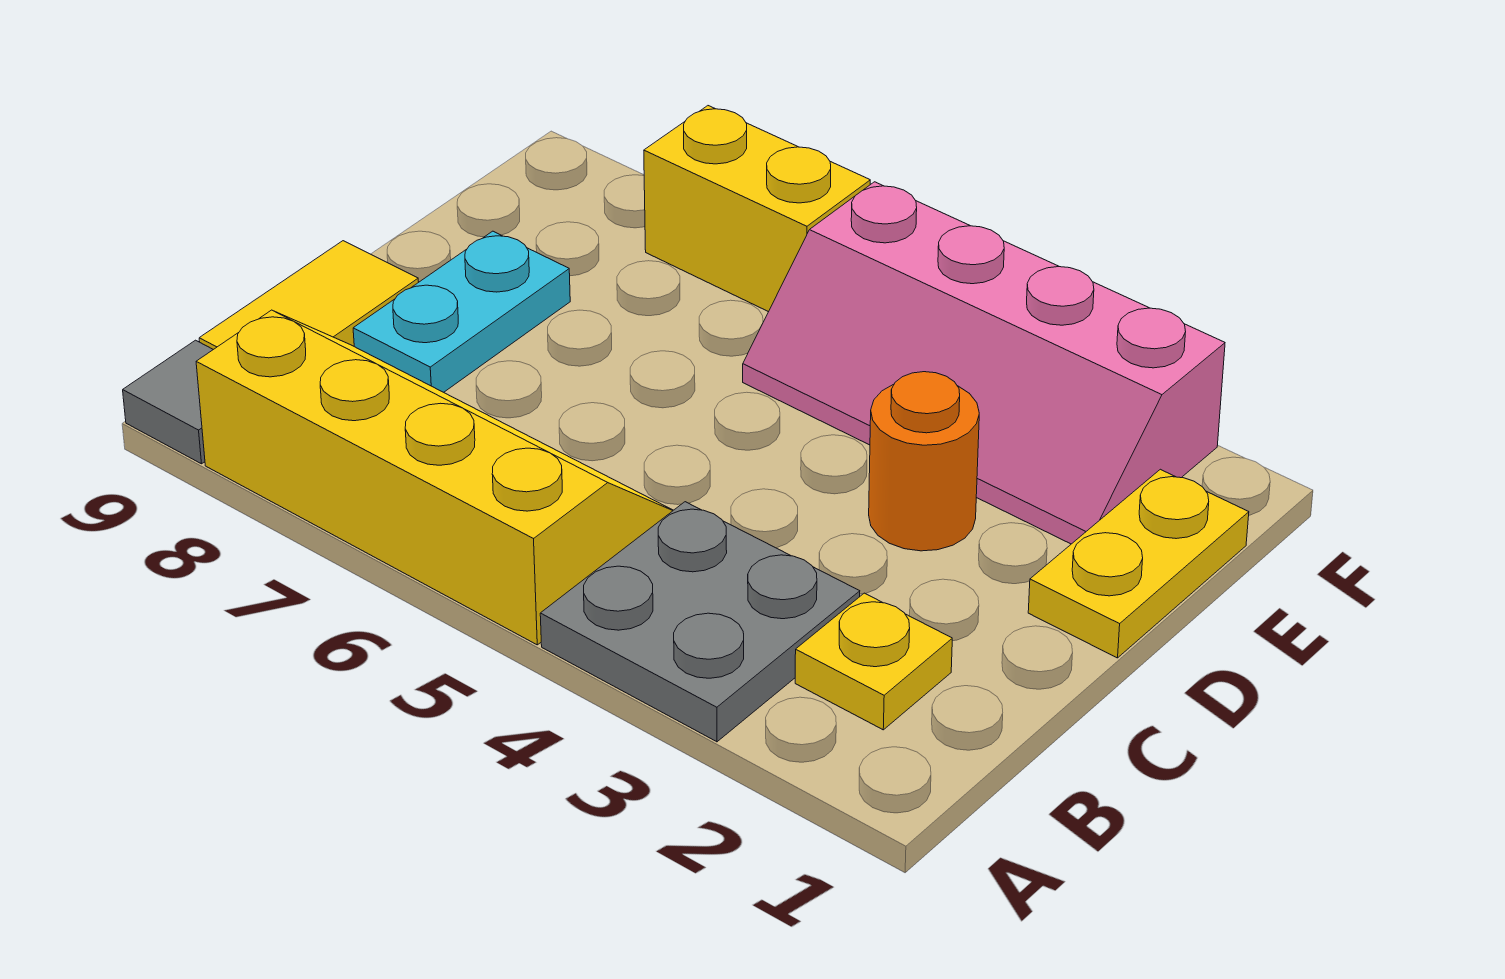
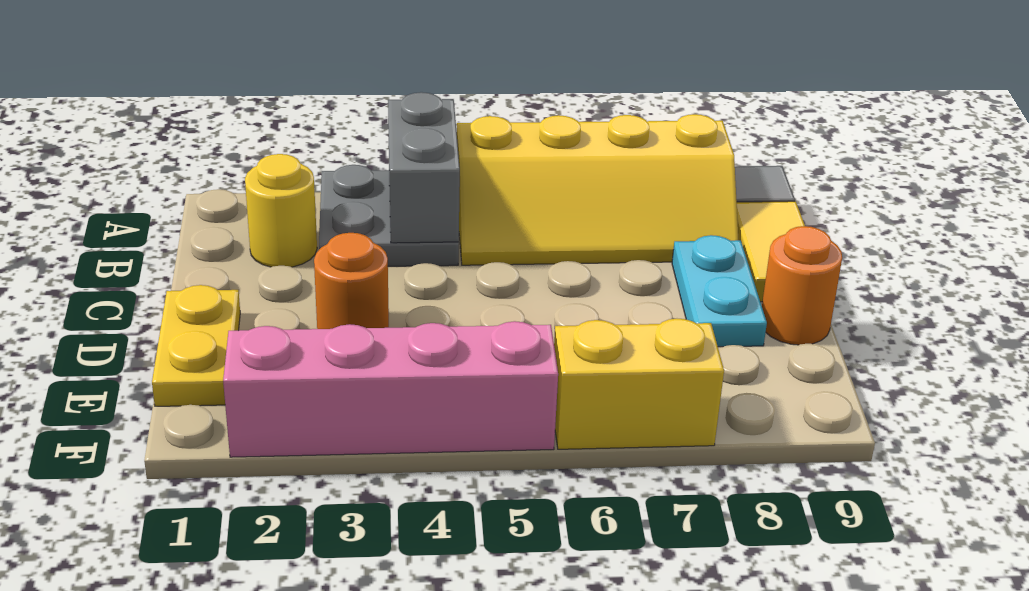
none -> grey brick A4:B4 level 2
yellow plate B2 level 1 -> yellow round brick B2 level 1
none -> orange round brick D9 level 1

